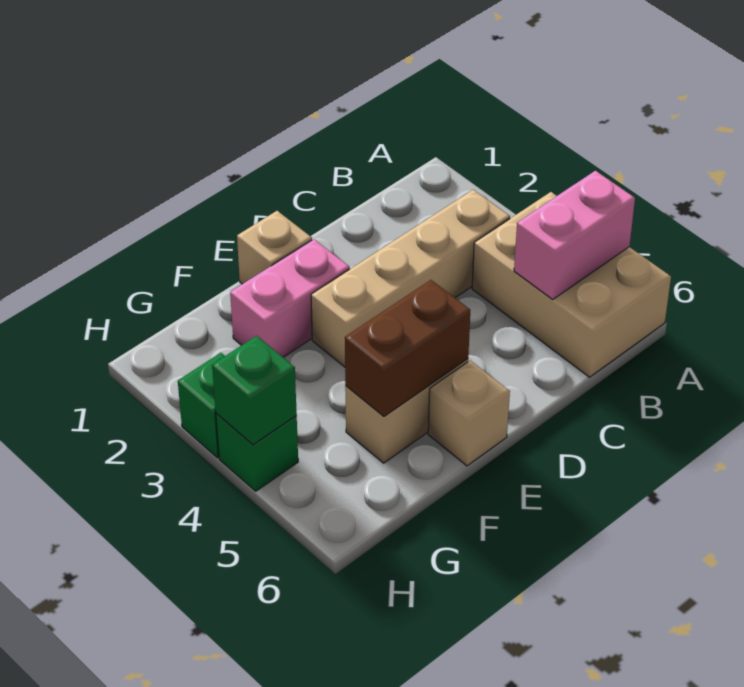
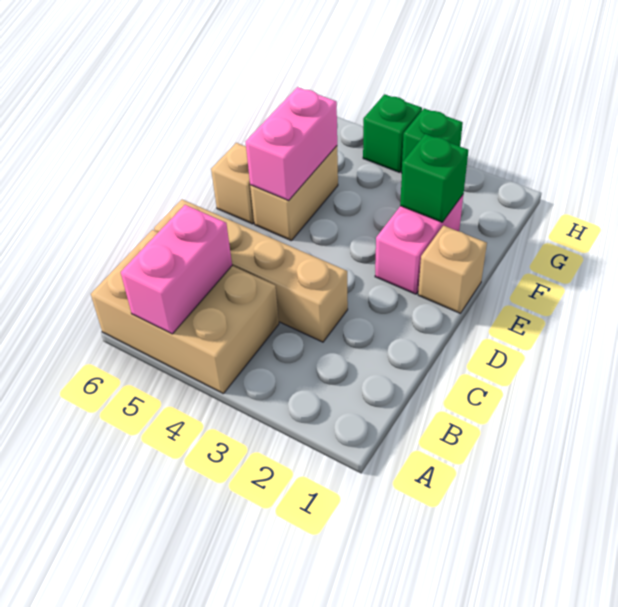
tan brick B3:E3 level 1 -> tan brick C3:C6 level 1
brown brick E5:F5 level 2 -> pink brick E5:F5 level 2
green brick H4 level 2 -> green brick F2 level 2

